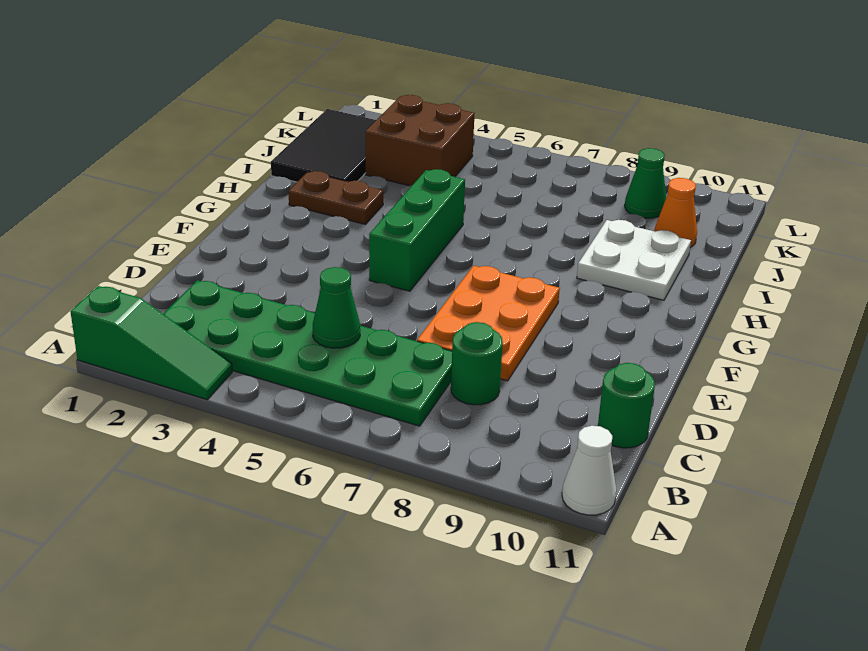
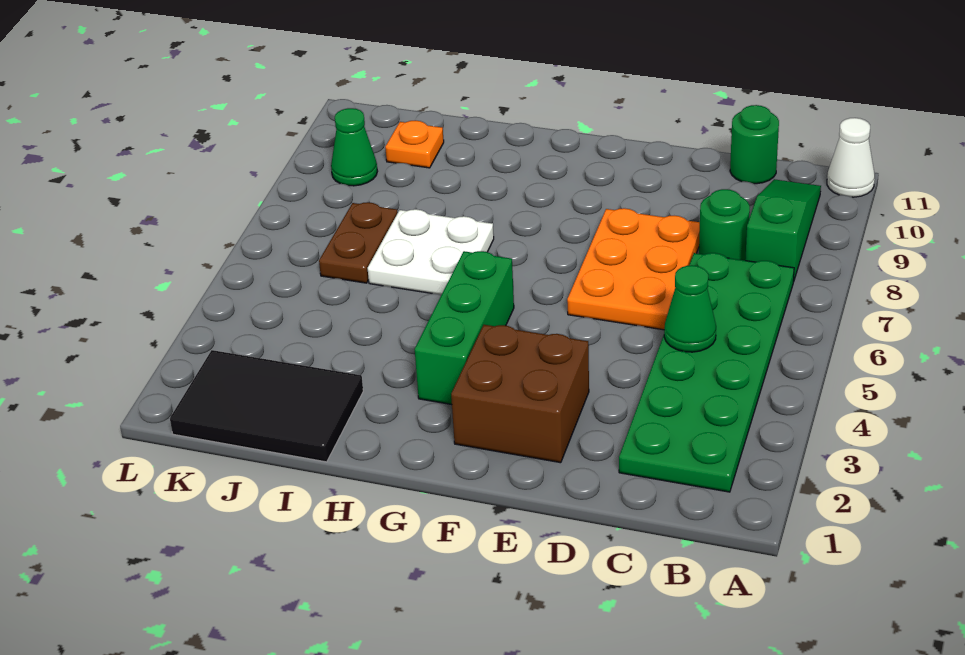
green slope A1:A3 level 1 top 1 -> green slope B8:B10 level 1 top 8
orange plate D7:F8 level 1 -> orange plate D6:E8 level 1
green brick F5:H5 level 1 -> green brick G3:G5 level 1
brown plate H2:H3 level 1 -> brown plate J6:J7 level 1
white plate H9:I10 level 1 -> white plate H6:I7 level 1
brown brick J3:K4 level 1 -> brown brick E2:F3 level 1
orange cone J10 level 1 -> orange plate J10 level 1

